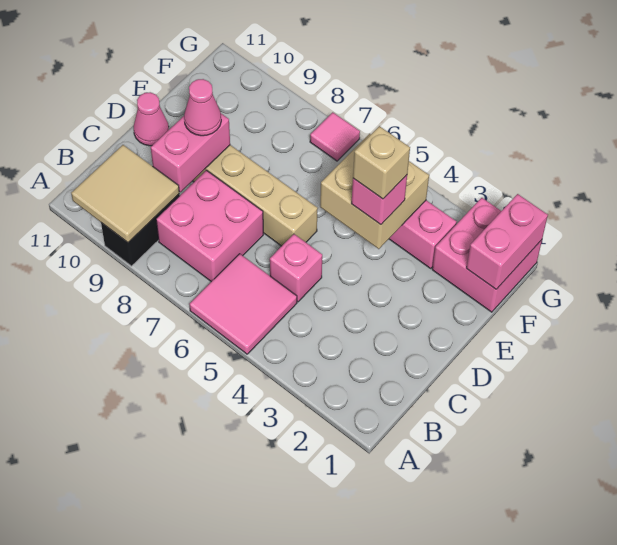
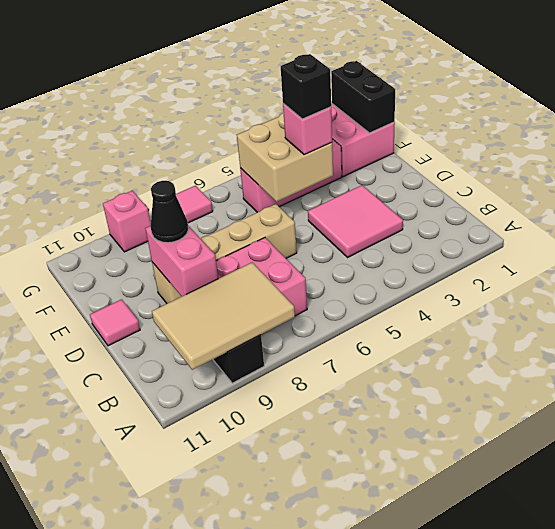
pink tile A5:B6 level 1 -> pink tile C3:D4 level 1
tan tile A9:B10 level 2 -> tan tile A8:B10 level 2
pink brick C5 level 1 -> pink brick G9 level 1
pink cone D9 level 3 -> black cone D9 level 3
pink cone D11 level 1 -> pink tile D11 level 1
tan brick E4 level 4 -> black brick E4 level 4
pink brick F1:G1 level 2 -> black brick F1:G1 level 2

